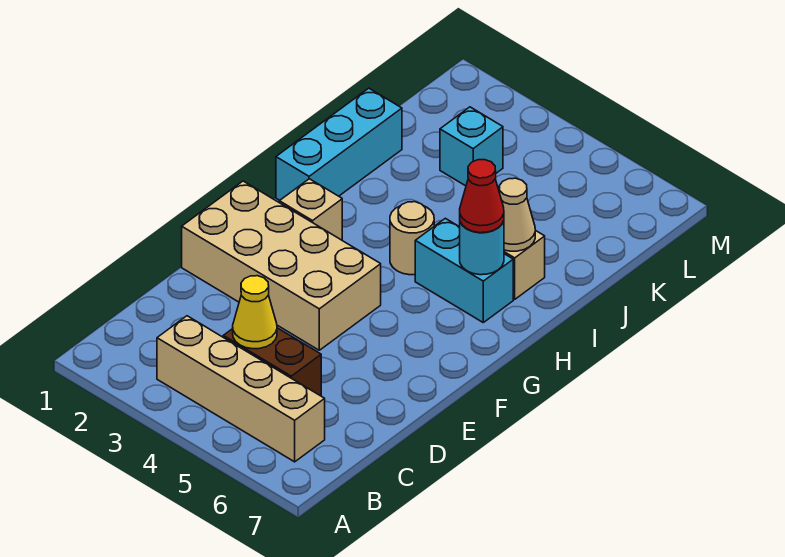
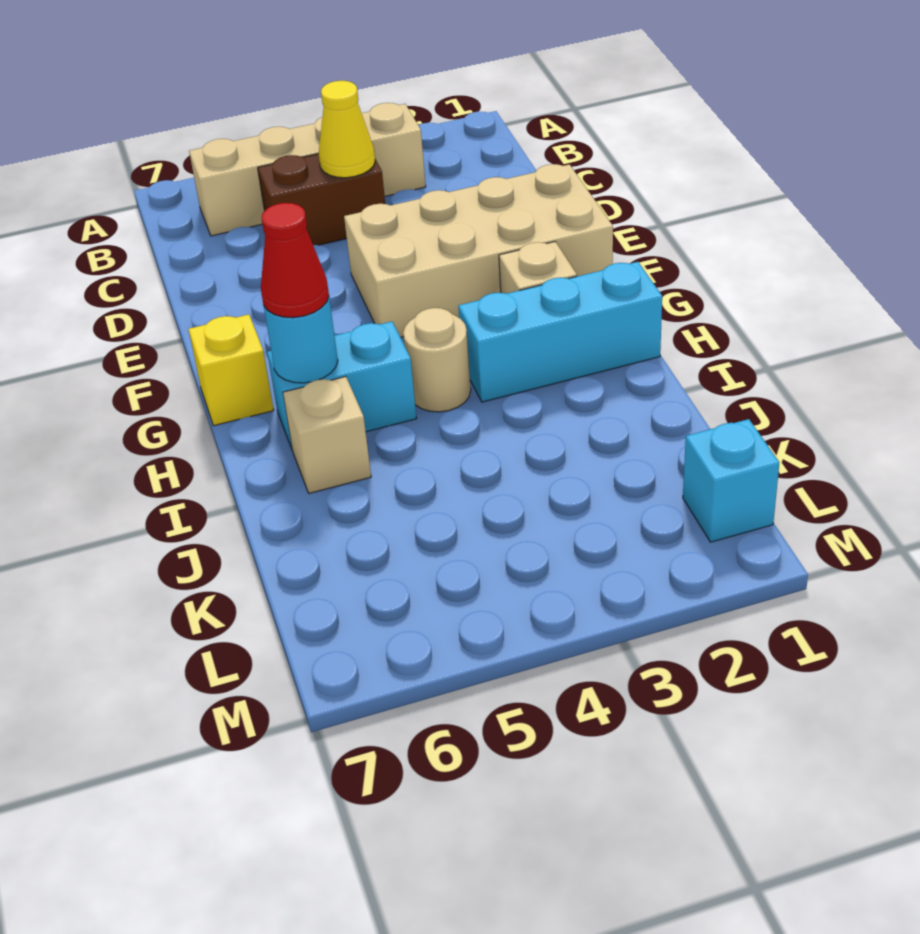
none -> yellow brick G7 level 1
cyan brick H1:J1 level 1 -> cyan brick H1:H3 level 1
tan cone I6 level 2 -> none
cyan brick K3 level 1 -> cyan brick L1 level 1

